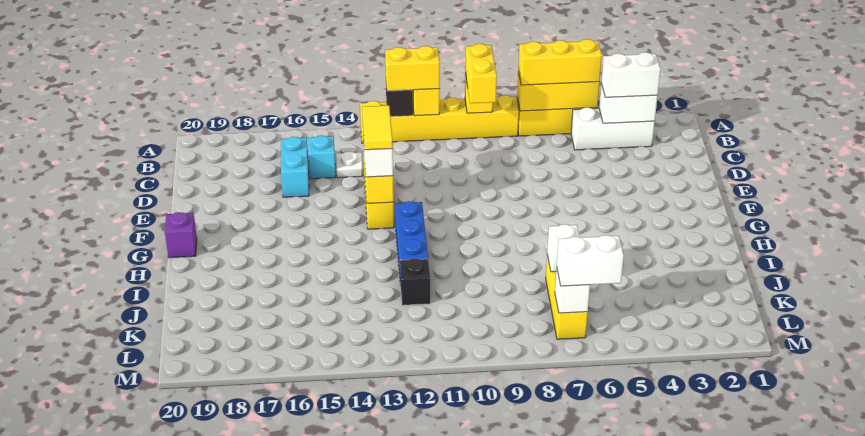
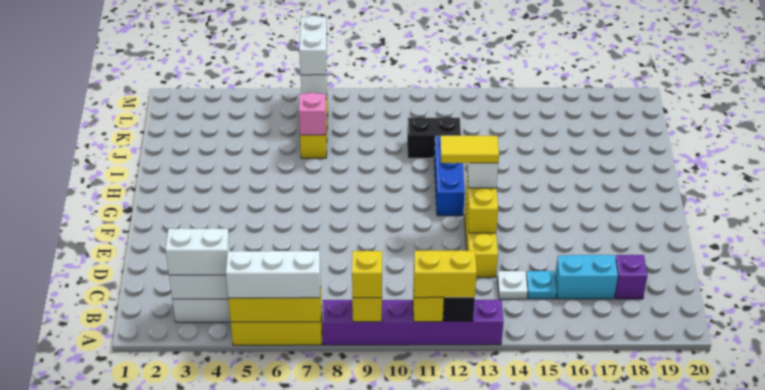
yellow brick A5:A7 level 3 -> white brick A5:A7 level 3
yellow brick A8:A13 level 1 -> purple brick A8:A13 level 1
yellow brick A9:B9 level 3 -> yellow brick A9 level 3
cyan brick C15 level 1 -> cyan plate C15 level 1
cyan brick C16:D16 level 1 -> cyan brick C16:C17 level 1
yellow tile E13:F13 level 4 -> yellow tile F12:F13 level 4
purple brick G20 level 1 -> purple brick C18 level 1
white brick J7 level 2 -> pink brick J7 level 2
black brick J12 level 1 -> black brick J11:J12 level 1
white brick L6:L7 level 3 -> white brick L7:M7 level 3

